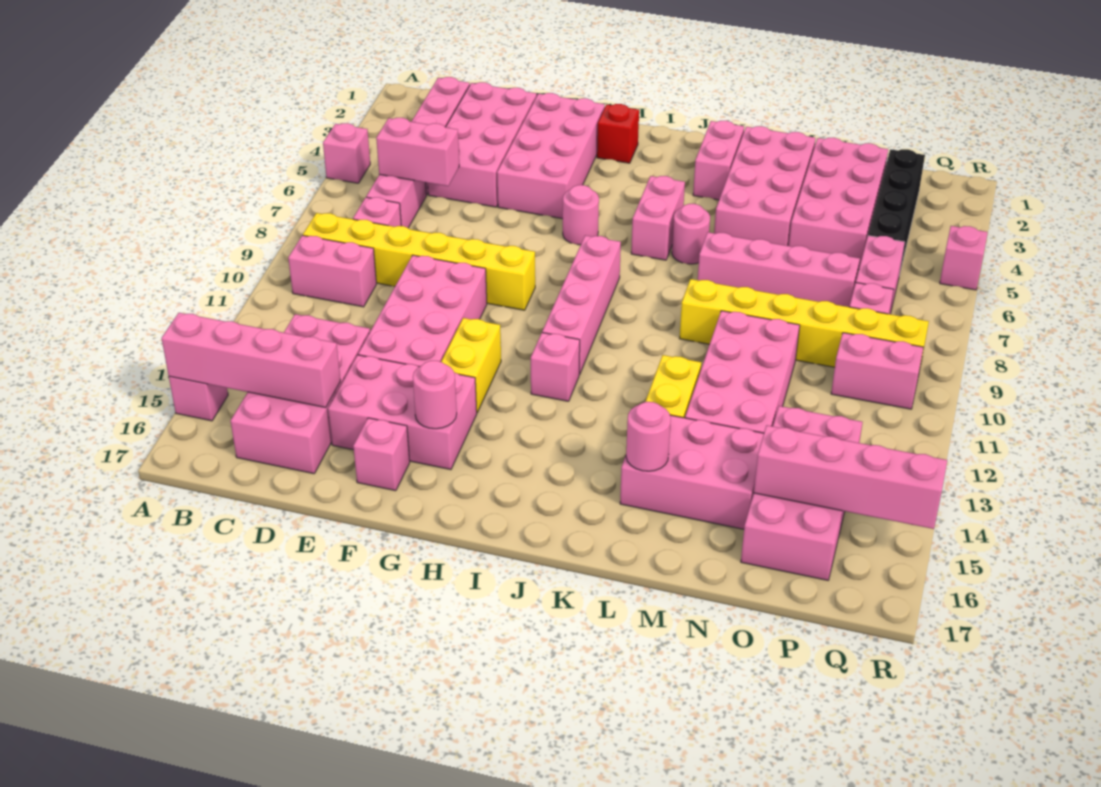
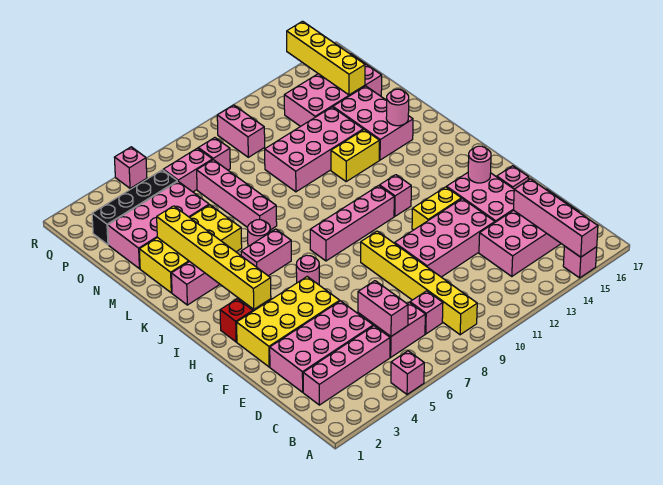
pink brick B10:C10 level 1 -> none
pink brick F2:G5 level 1 -> yellow brick F2:G5 level 1
pink brick L2:M5 level 1 -> yellow brick L2:M5 level 1
yellow brick L9:Q9 level 1 -> yellow brick H3:M3 level 2
pink brick O15:R15 level 2 -> yellow brick O15:R15 level 2

